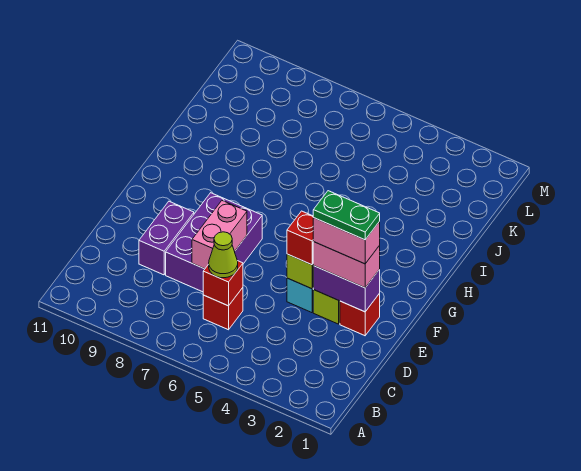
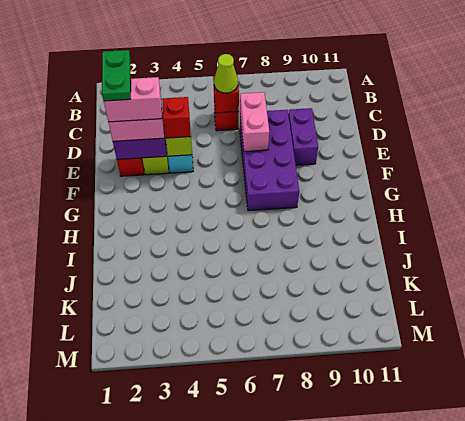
purple brick D7:F8 level 1 -> purple brick D7:G8 level 1
green plate E2:E3 level 5 -> green plate D2:E2 level 5

